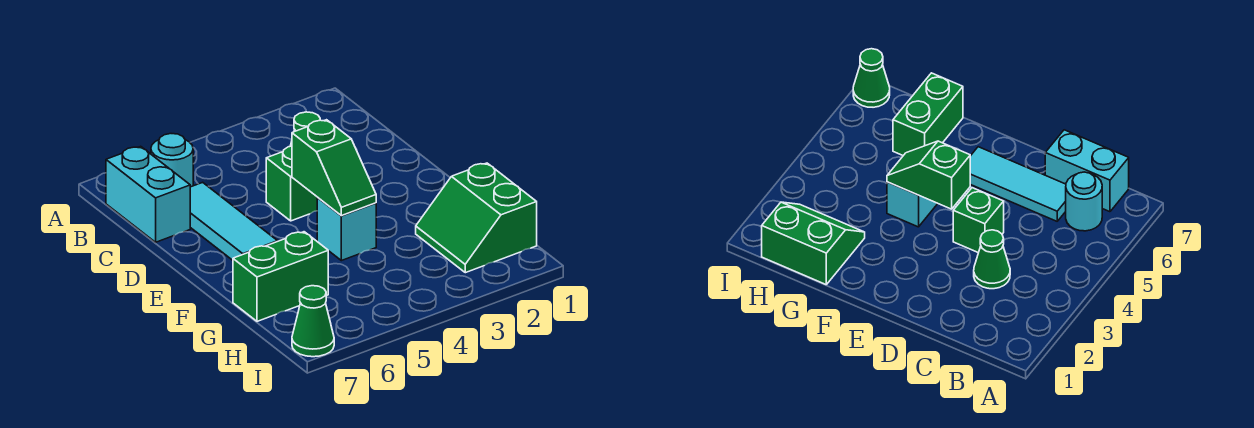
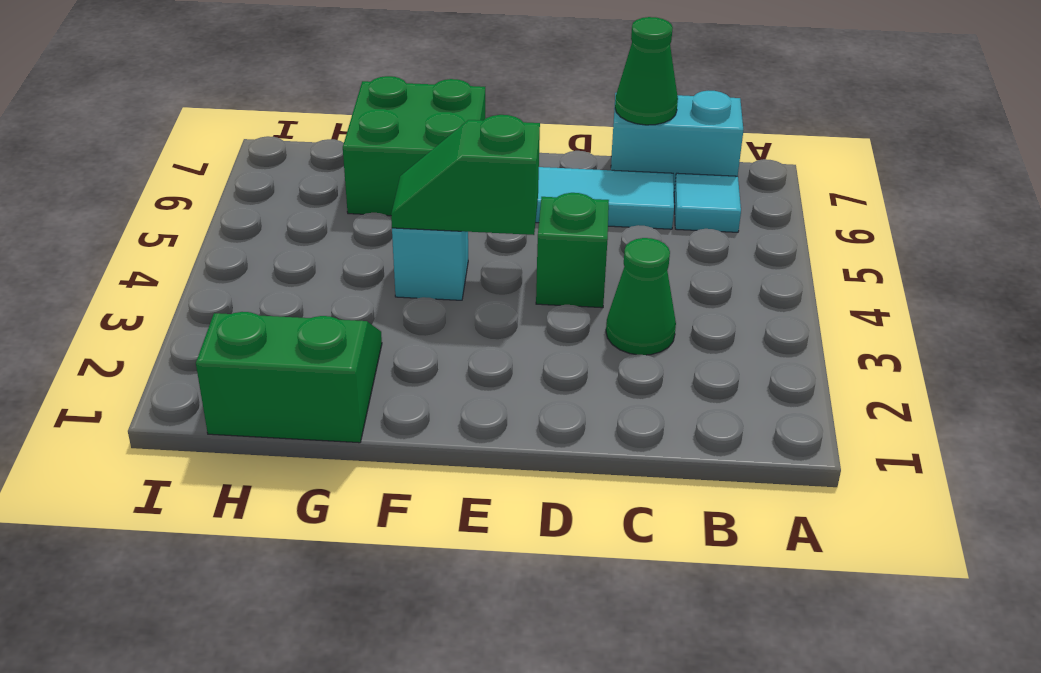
cyan round brick B6 level 1 -> cyan tile B6 level 1
green brick G6:G7 level 1 -> green brick F6:G7 level 1
green cone I7 level 1 -> green cone C7 level 2

